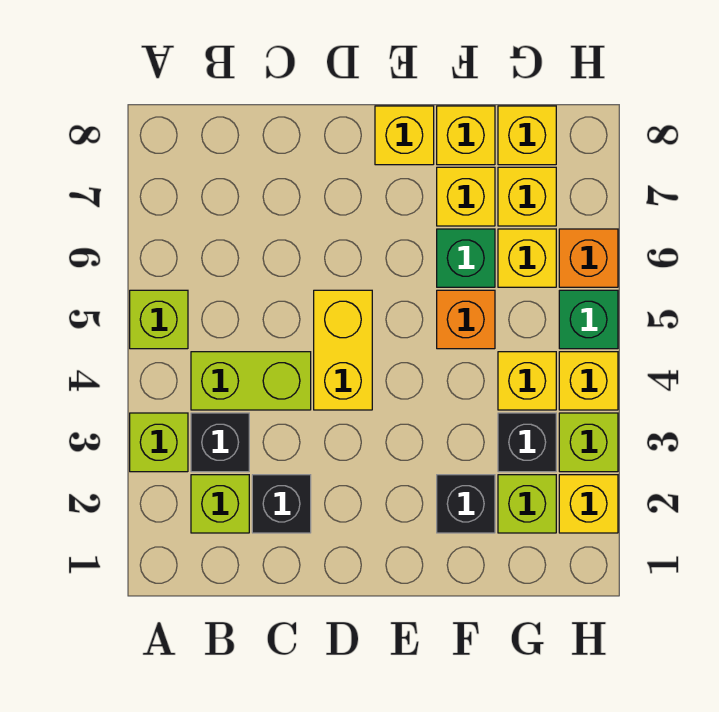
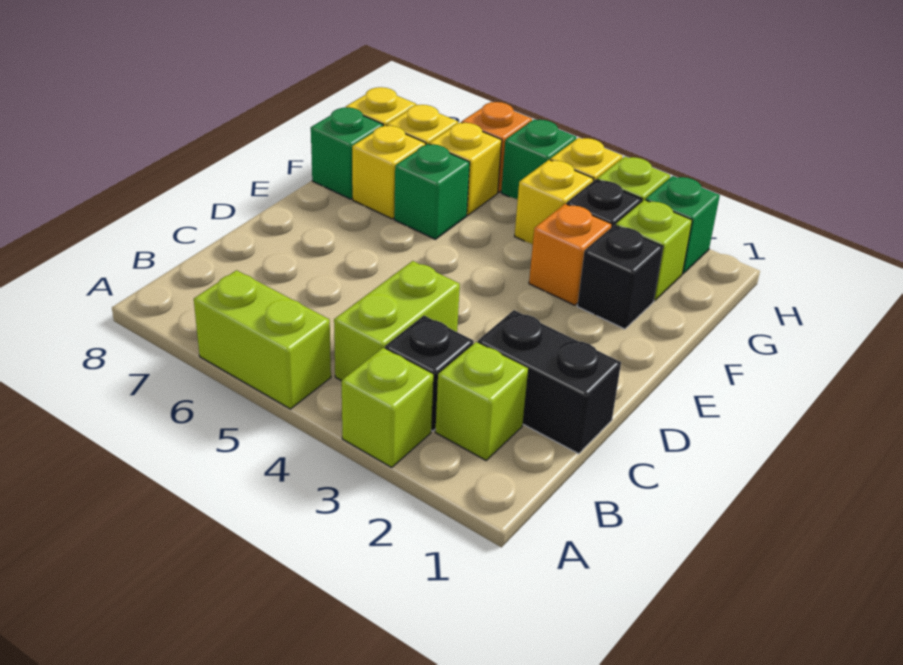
lime brick A5 level 1 -> lime brick A5:A6 level 1
black brick C2 level 1 -> black brick C1:C2 level 1
yellow brick D4:D5 level 1 -> none
yellow brick E8 level 1 -> none
orange brick F5 level 1 -> orange brick F3 level 1
yellow brick F8 level 1 -> green brick F8 level 1
yellow brick H2 level 1 -> green brick H2 level 1

